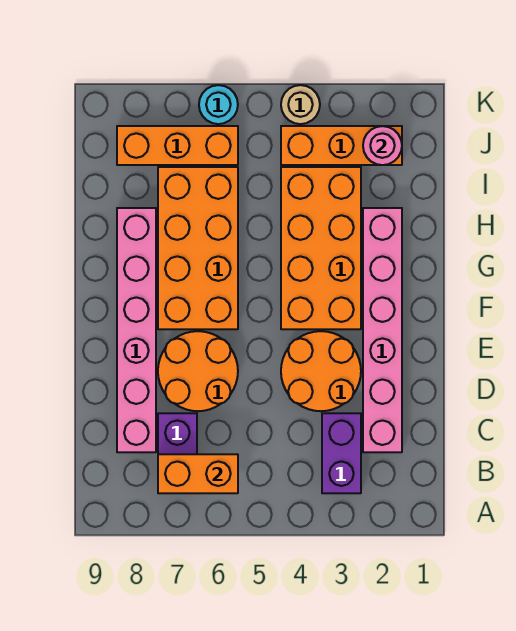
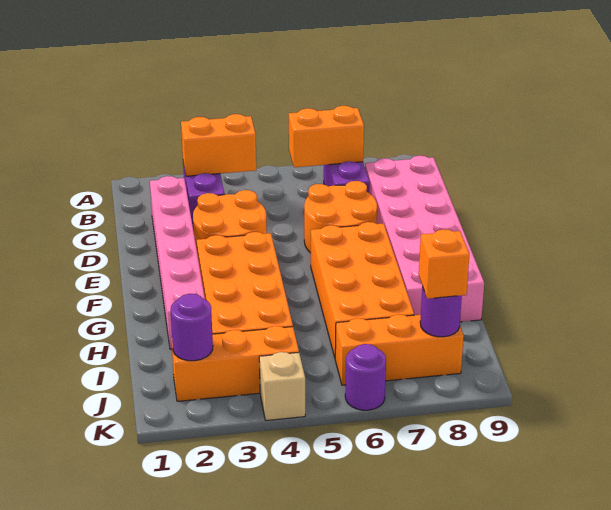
none -> orange brick B3:B4 level 2
pink brick C8:H8 level 1 -> pink brick C8:H9 level 1
pink round brick J2 level 2 -> purple round brick J2 level 2
none -> purple round brick J8 level 2
none -> orange brick J8 level 3
tan round brick K4 level 1 -> tan brick K4 level 1
cyan round brick K6 level 1 -> purple round brick K6 level 1

